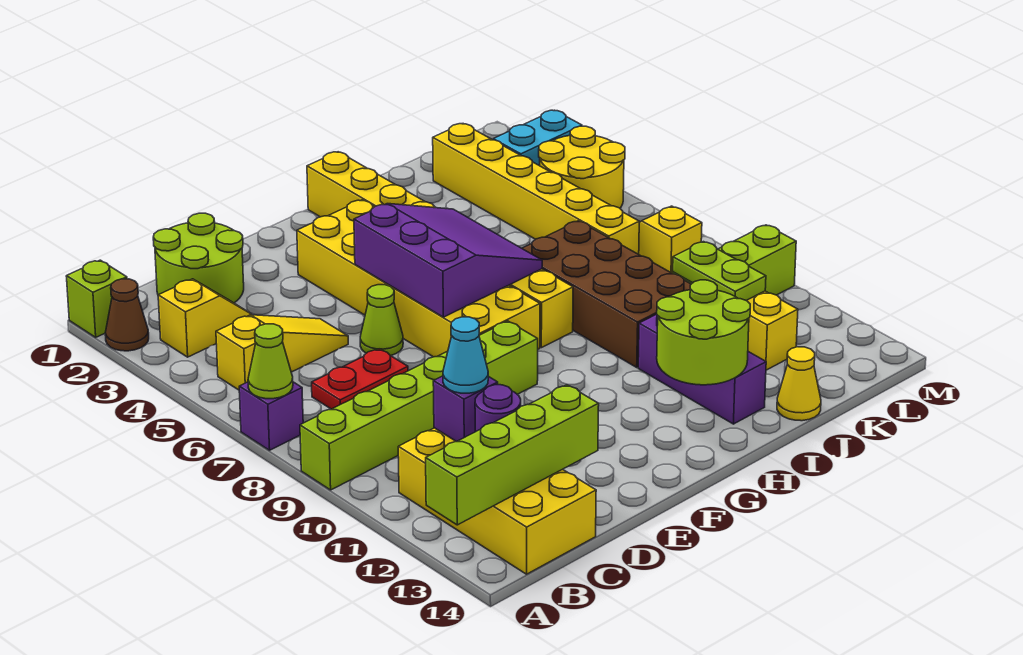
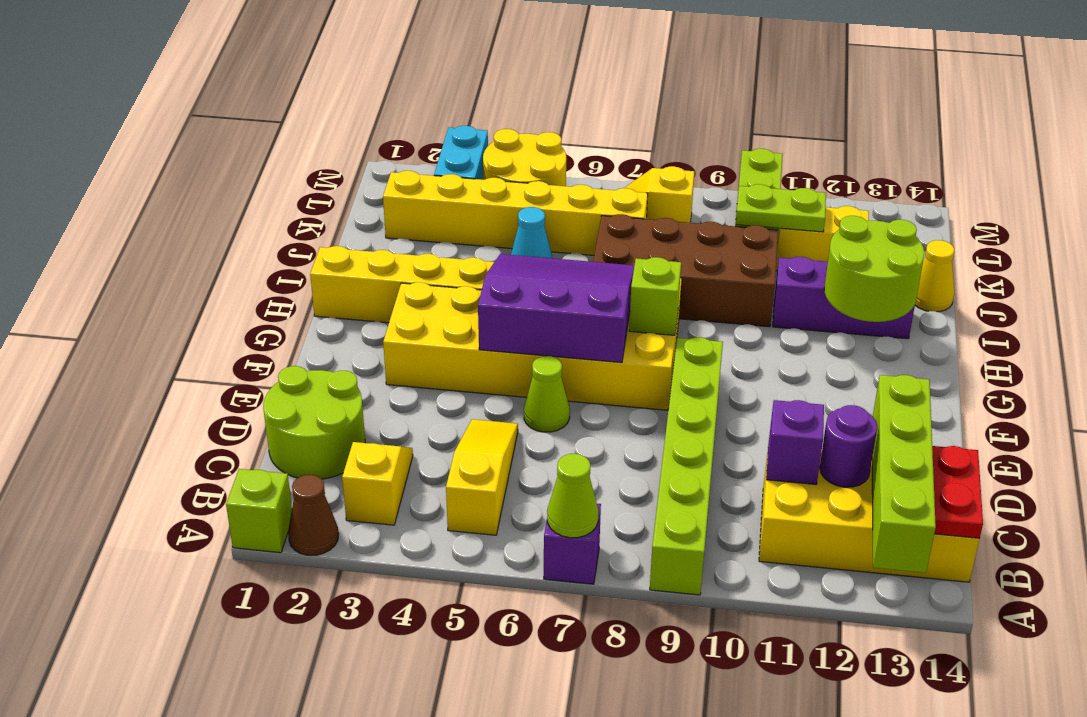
red plate C7:D7 level 1 -> red plate B14:C14 level 2
cyan cone C11 level 3 -> cyan cone J5 level 1
none -> lime brick G8 level 2

